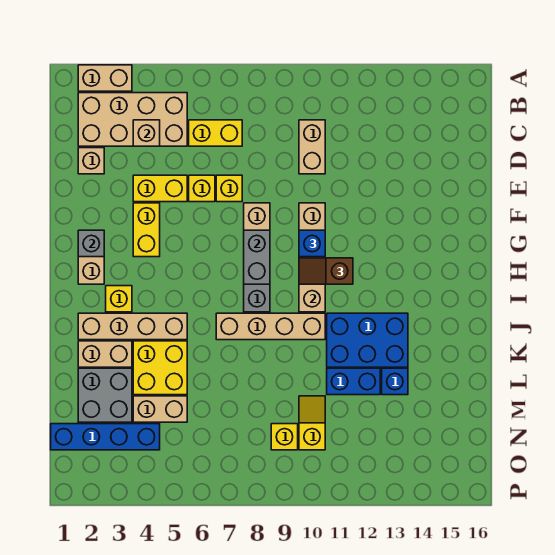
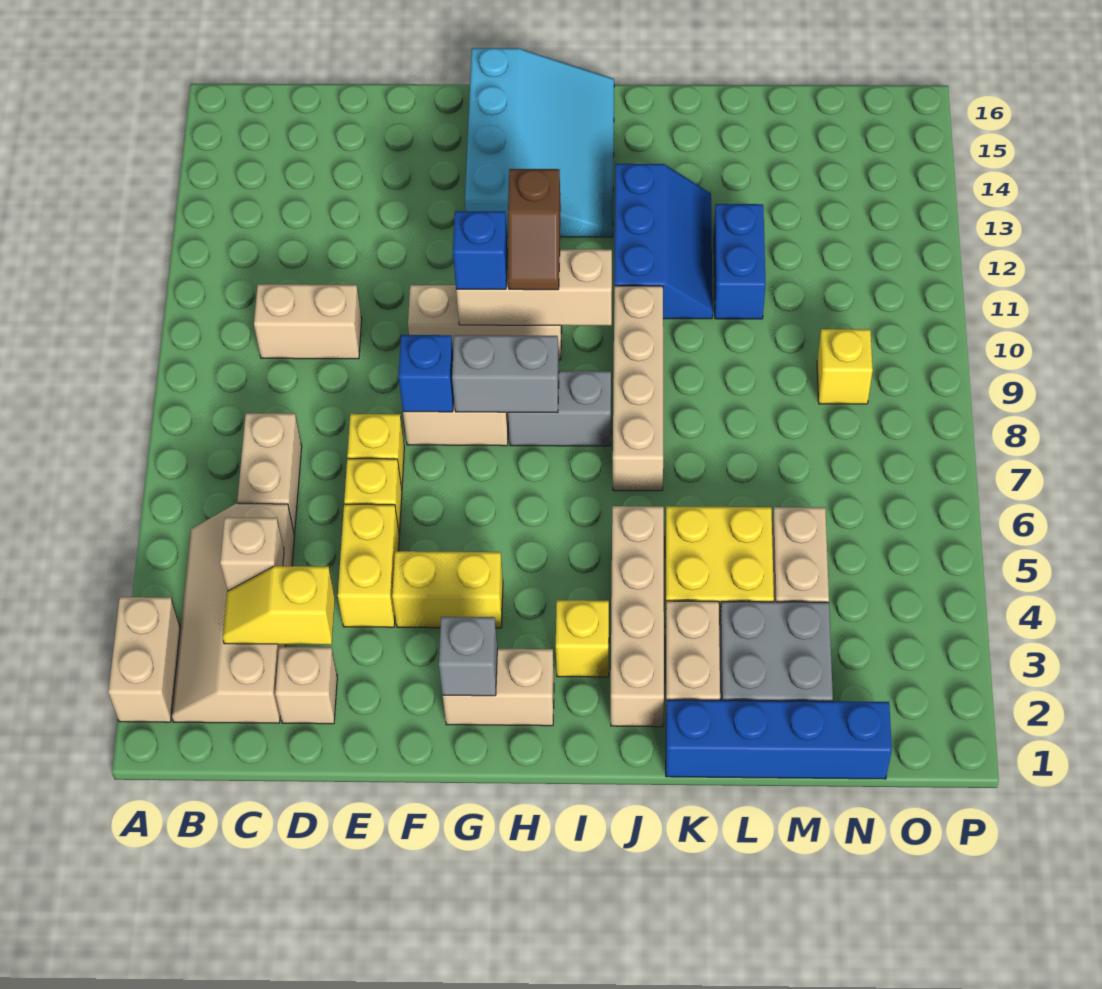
tan brick B2:C5 level 1 -> tan slope B2:C5 level 1 top C
yellow brick C6:C7 level 1 -> tan brick C6:C7 level 1
none -> cyan slope G13:I16 level 1 top G
blue brick J11:K13 level 1 -> blue slope J11:K13 level 1 top J
blue brick L13 level 1 -> blue brick F8 level 2
yellow slope M10:N10 level 1 top N -> yellow slope C3:D3 level 2 top D
blue brick N1:N4 level 1 -> blue brick K1:N1 level 1

